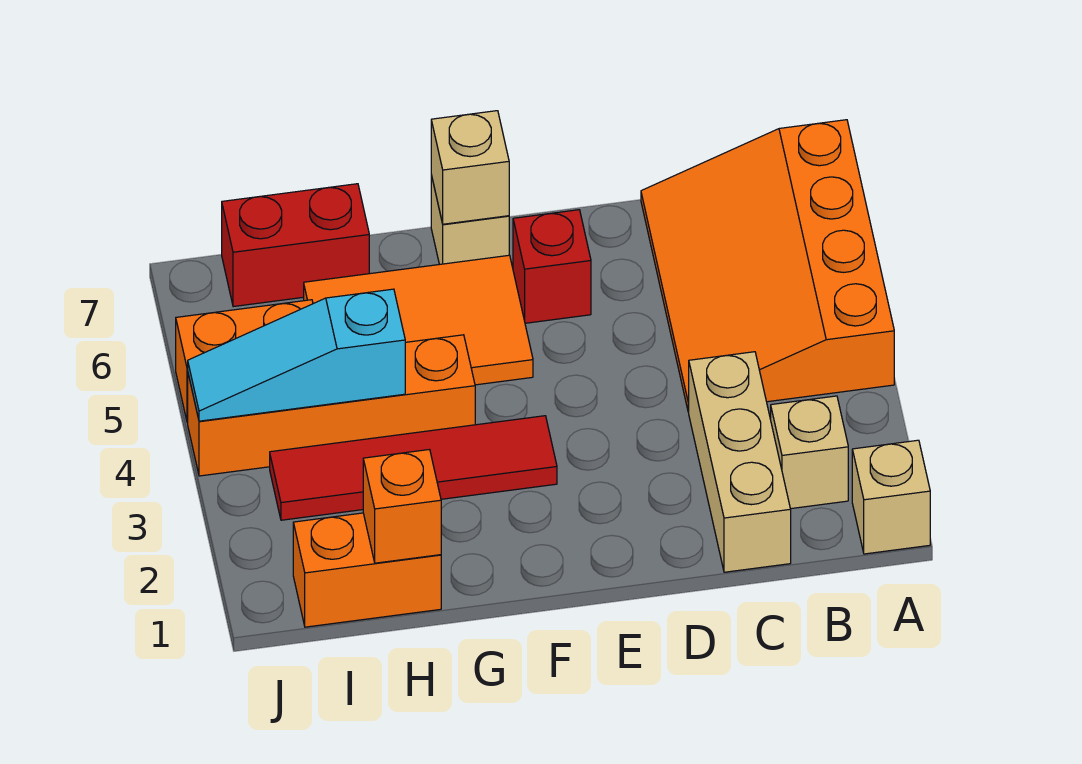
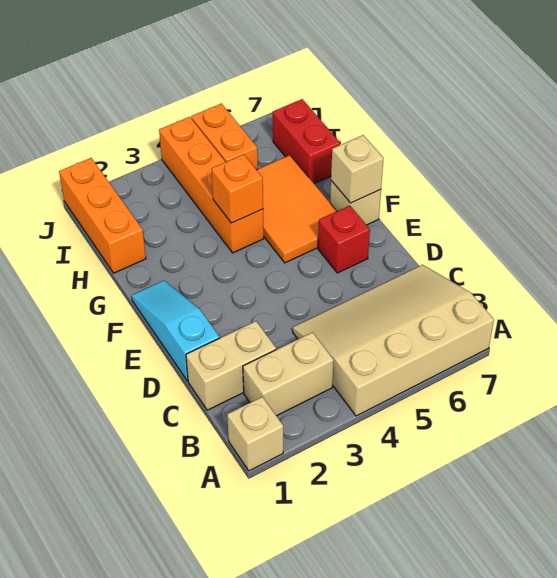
orange slope A4:C7 level 1 top A -> tan slope A4:C7 level 1 top A
tan brick B2 level 1 -> tan brick B2:B3 level 1
tan brick C1:C3 level 1 -> tan brick C1:C2 level 1
red tile F3:I3 level 1 -> none
orange brick H1:I1 level 1 -> orange brick H1:J1 level 1
orange brick H1 level 2 -> orange brick G4 level 2
cyan slope H4:J4 level 2 top H -> cyan slope D1:F1 level 1 top D

